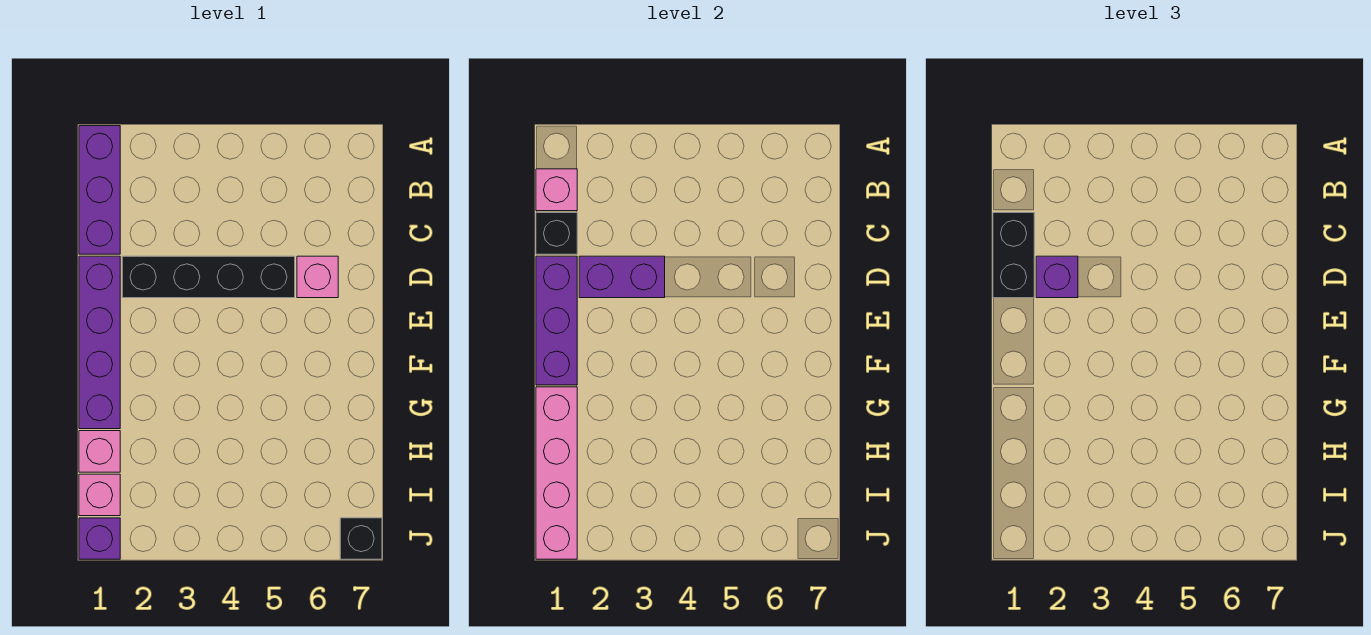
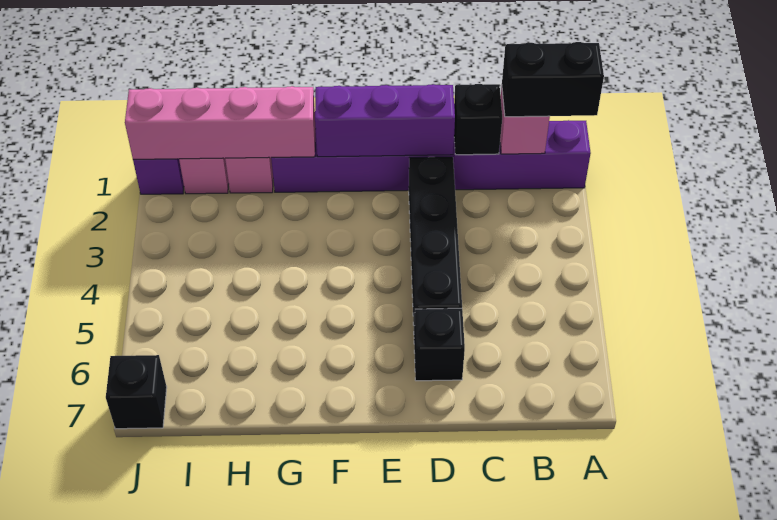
black brick C1:D1 level 3 -> black brick A1:B1 level 3
purple brick D2:D3 level 2 -> none
purple brick D2 level 3 -> none
pink brick D6 level 1 -> black brick D6 level 1

